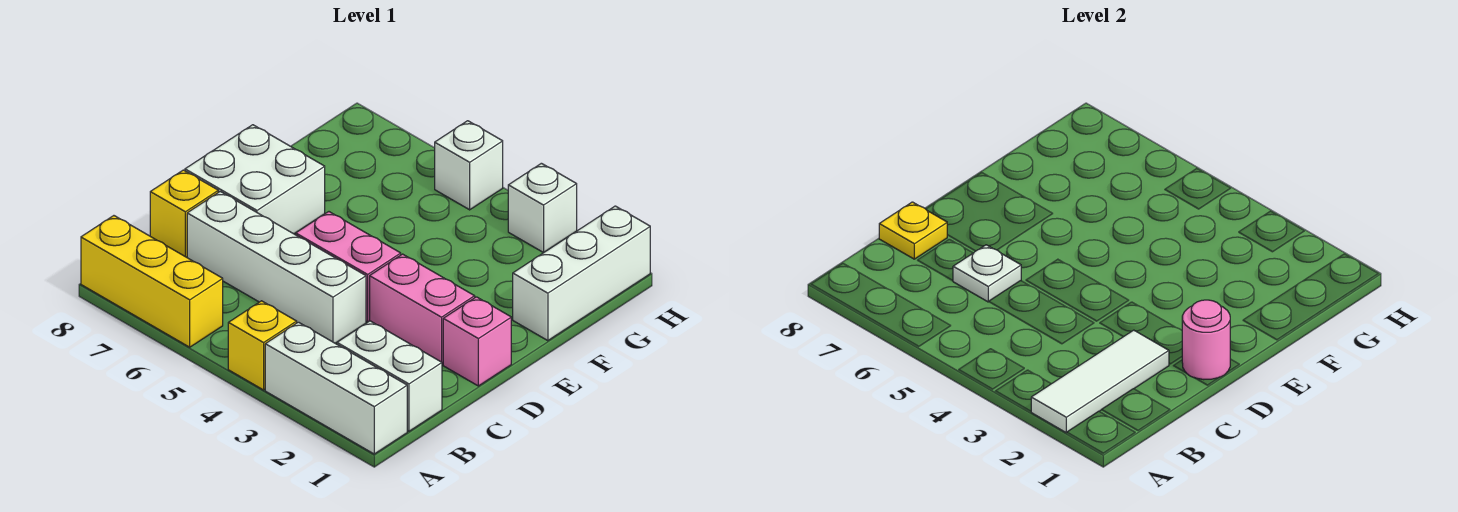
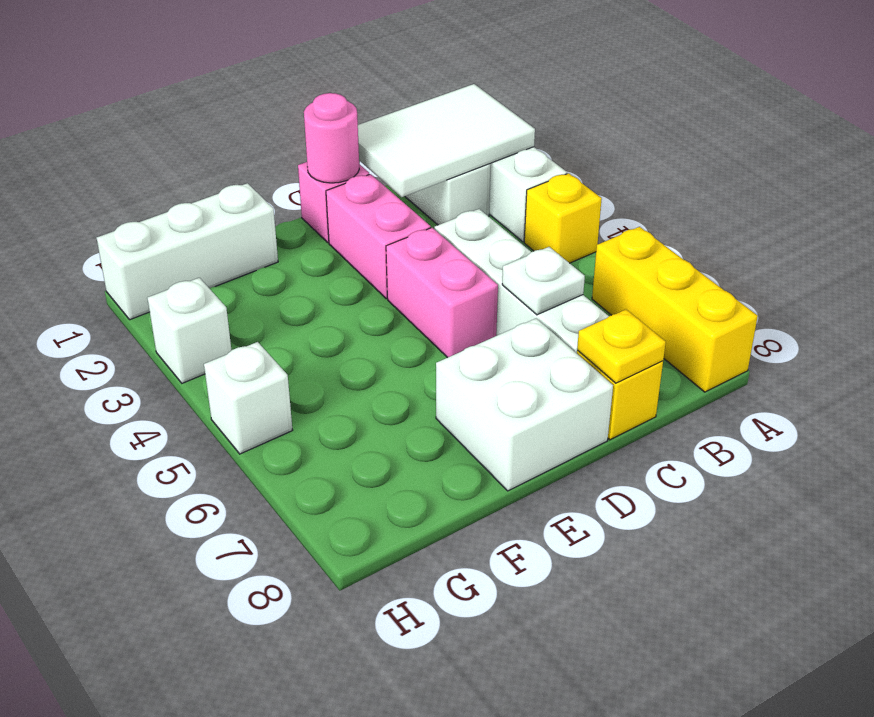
white tile A2:C2 level 2 -> white tile A1:C2 level 2

